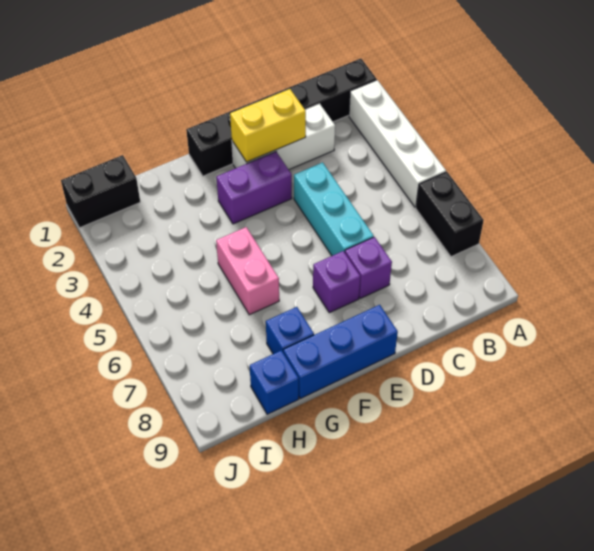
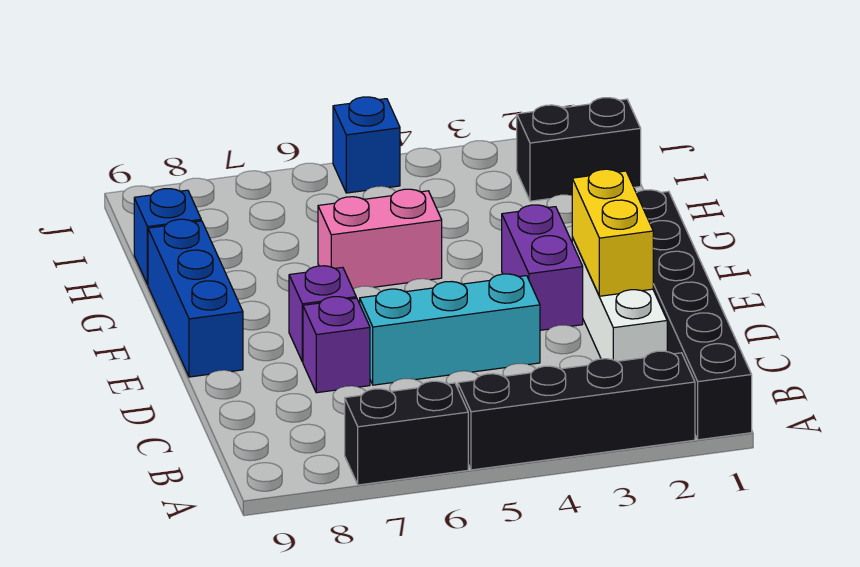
white brick A2:A5 level 1 -> black brick A2:A5 level 1
blue brick G8 level 1 -> blue brick J5 level 1
black brick I1:J1 level 1 -> black brick I1:I2 level 1

